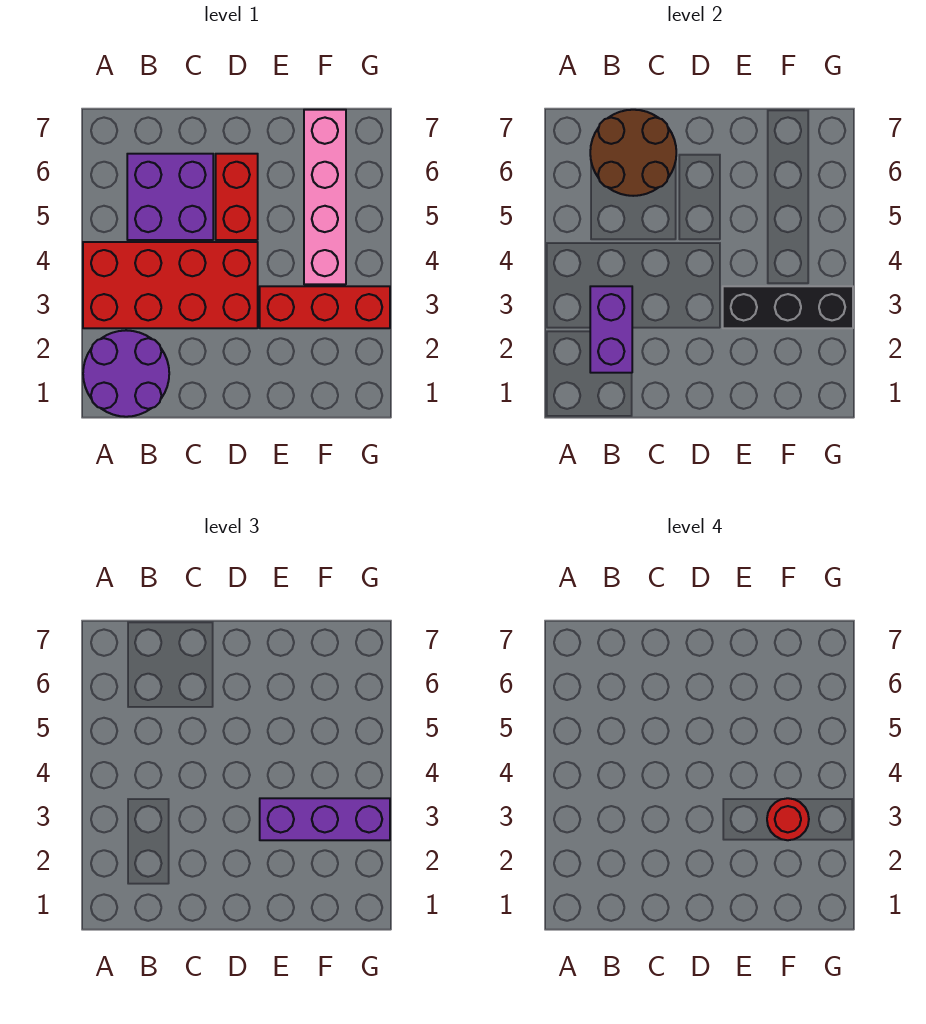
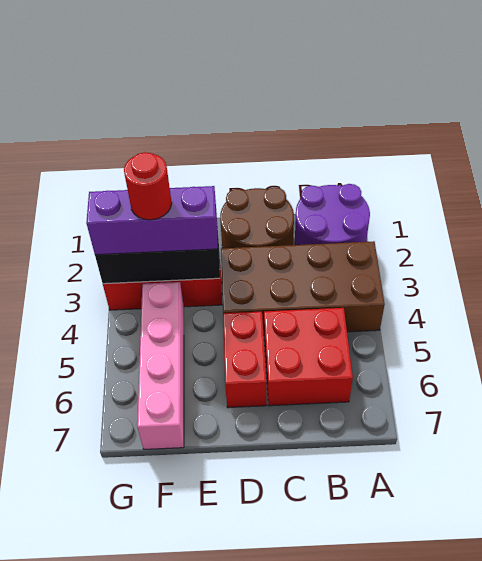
red brick A3:D4 level 1 -> brown brick A3:D4 level 1
purple brick B2:B3 level 2 -> none
purple brick B5:C6 level 1 -> red brick B5:C6 level 1
brown round brick B6:C7 level 2 -> brown round brick C1:D2 level 1

